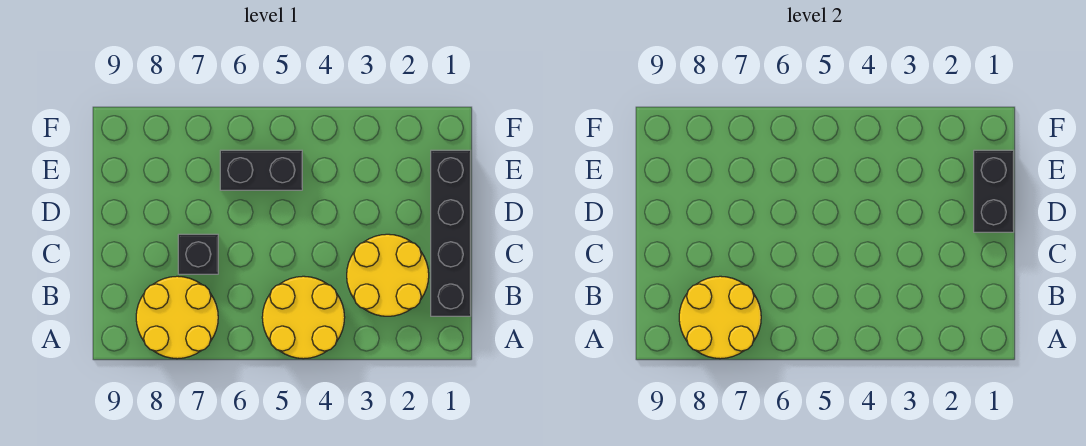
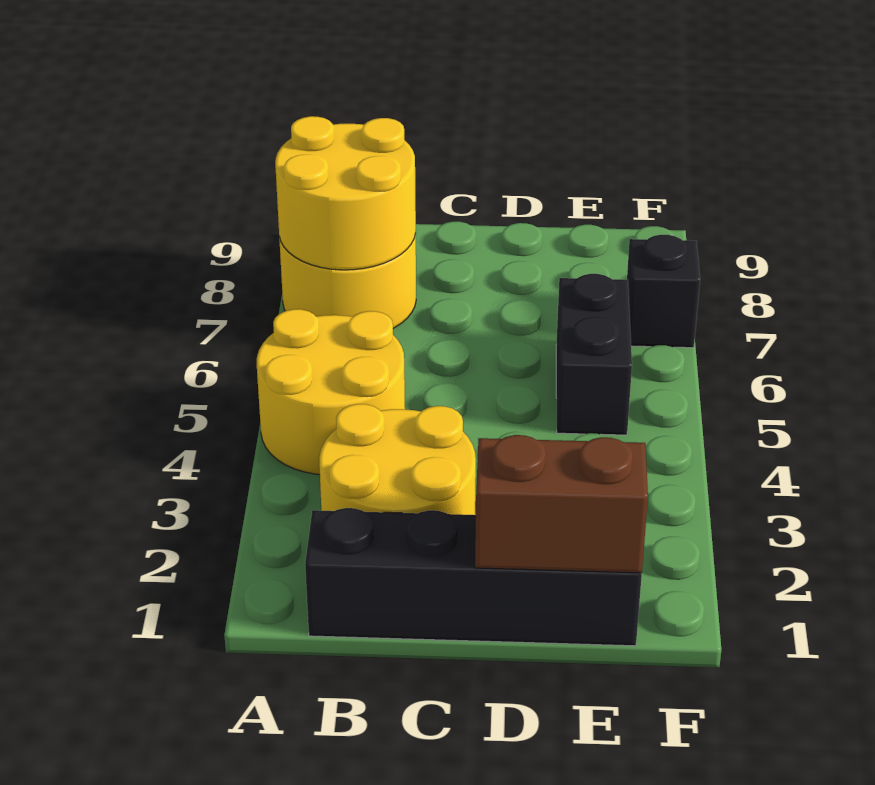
black brick C7 level 1 -> black brick F7 level 1
black brick D1:E1 level 2 -> brown brick D1:E1 level 2

